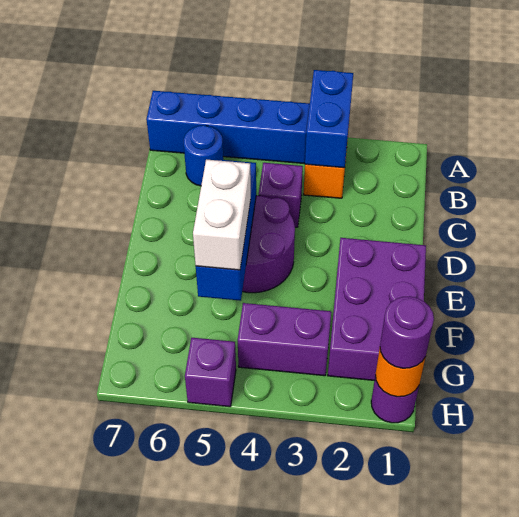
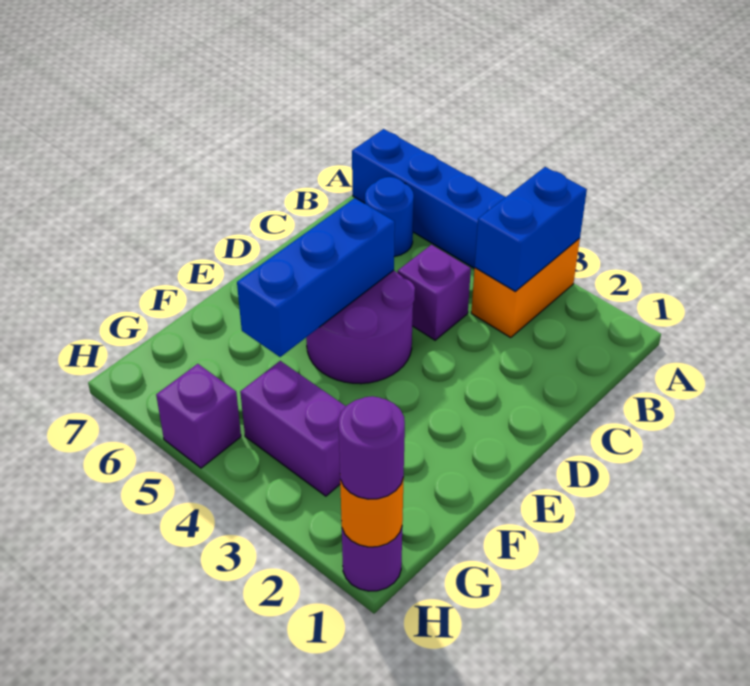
purple brick E1:G2 level 1 -> none
white brick E5:F5 level 3 -> none

